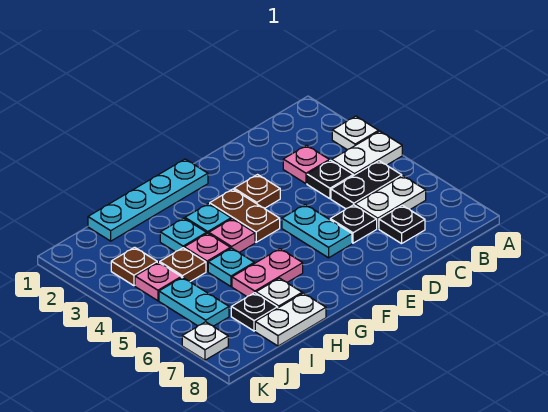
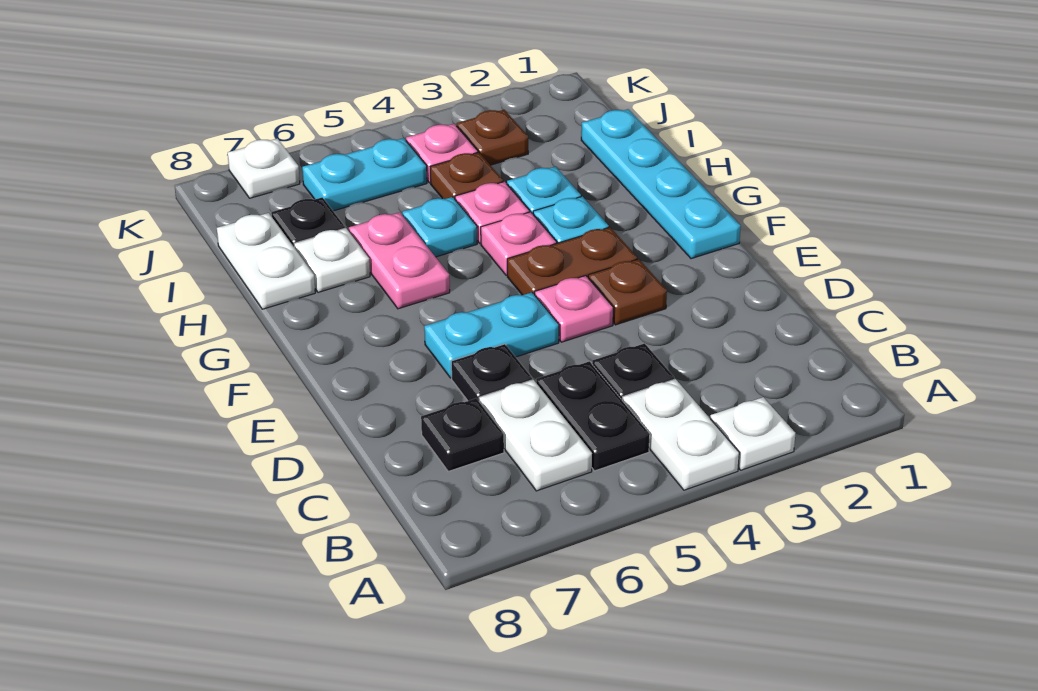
pink plate C3 level 1 -> pink plate E4 level 1

